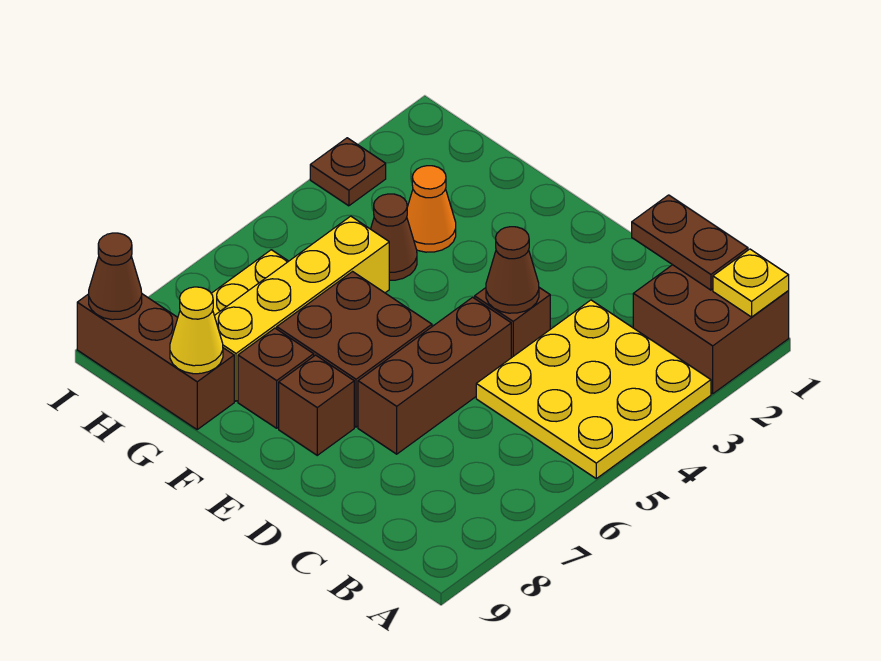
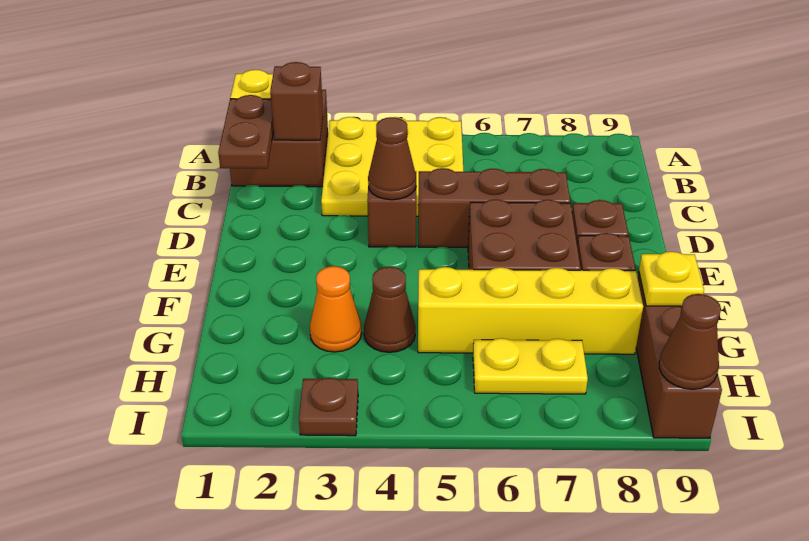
none -> brown brick B2 level 2
yellow cone G9 level 2 -> yellow plate G9 level 2

